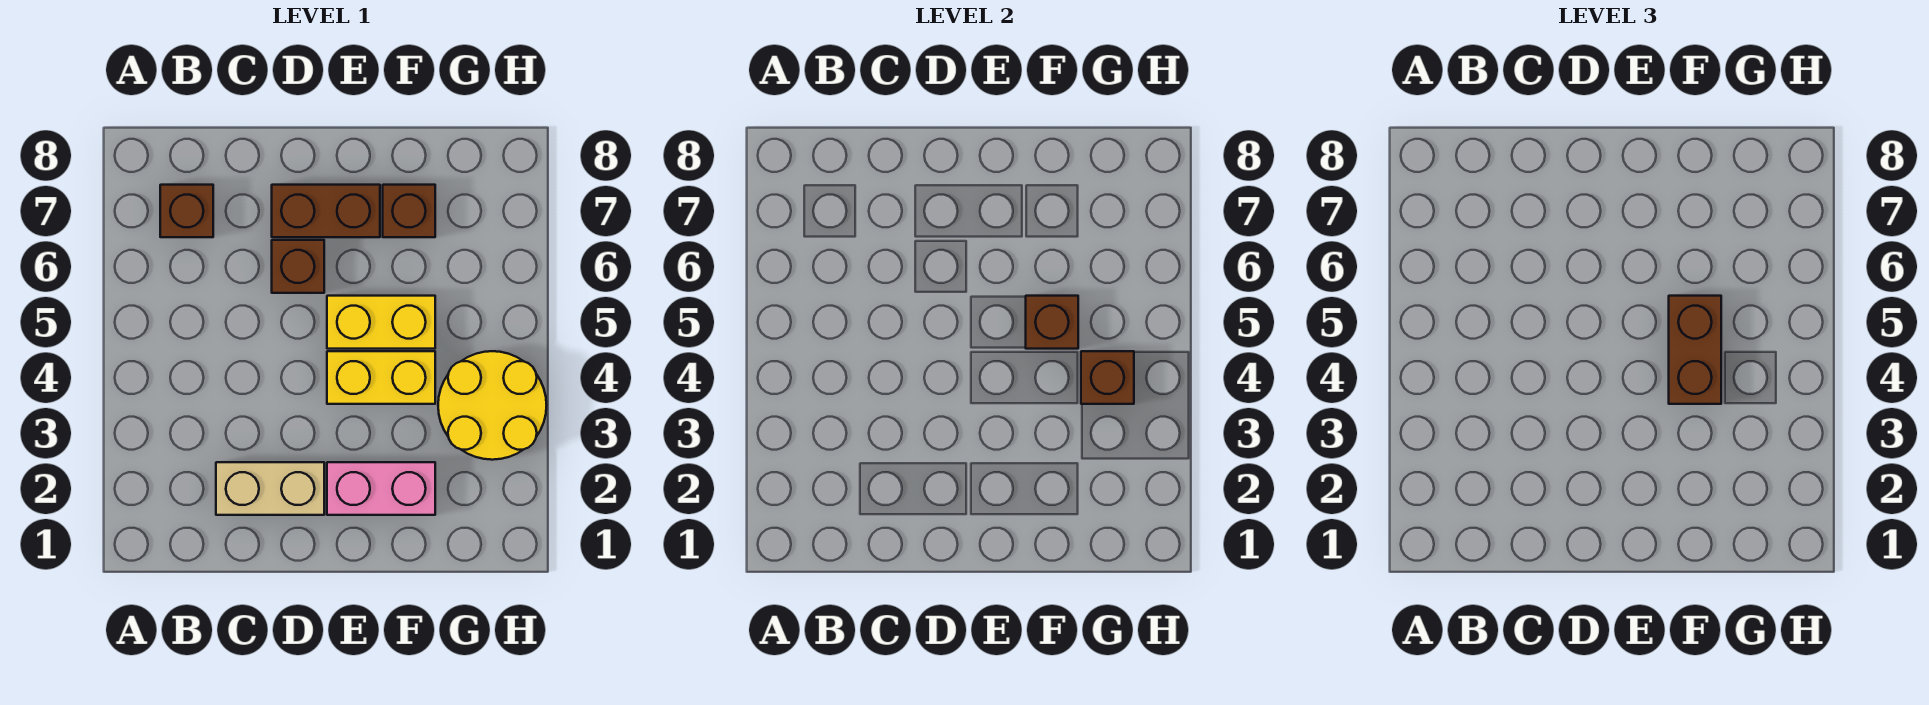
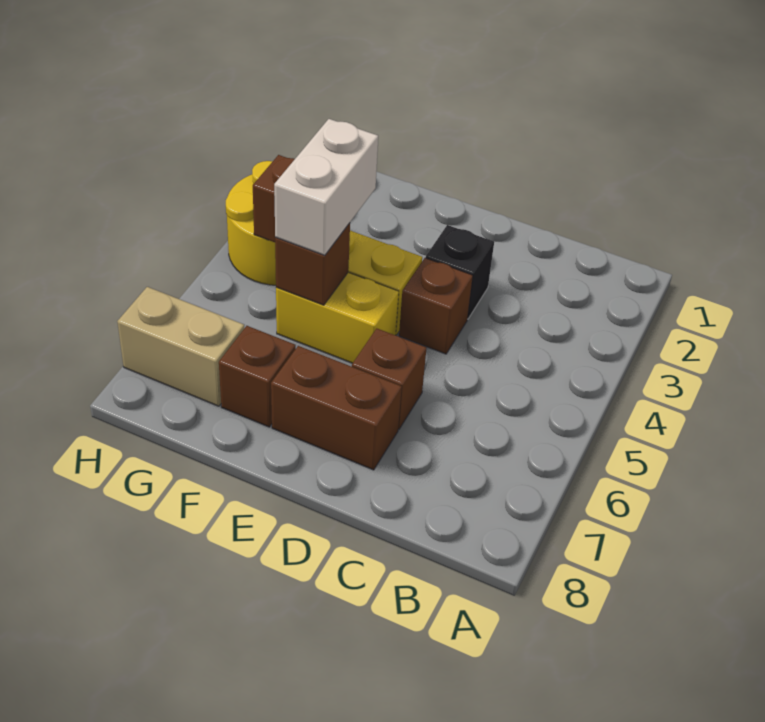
brown brick B7 level 1 -> brown brick D4 level 1
tan brick C2:D2 level 1 -> tan brick G7:H7 level 1
none -> black brick D3 level 1
pink brick E2:F2 level 1 -> none
brown brick F4:F5 level 3 -> white brick F4:F5 level 3

